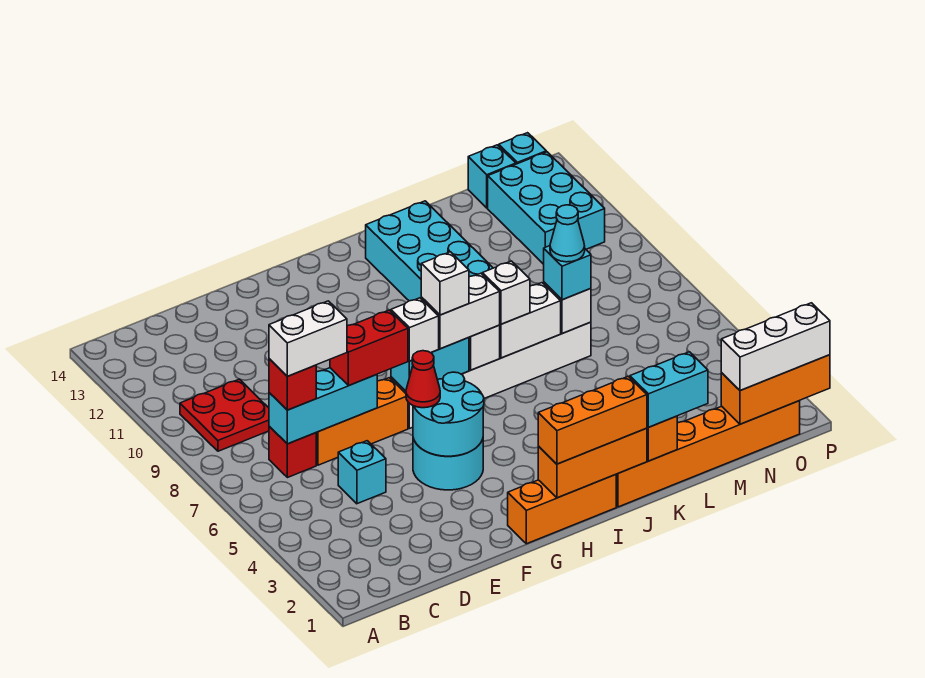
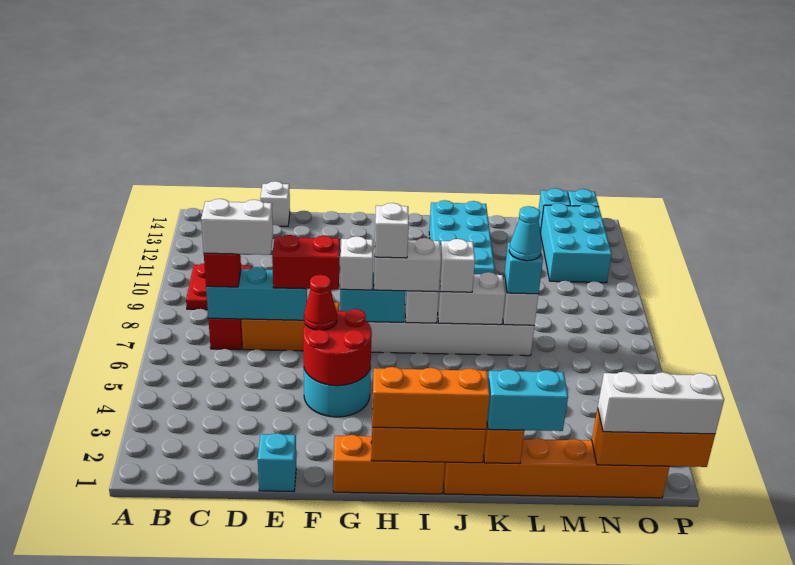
cyan brick D5 level 1 -> cyan brick E1 level 1
none -> white brick D14 level 1
cyan round brick F4:G5 level 2 -> red round brick F4:G5 level 2

